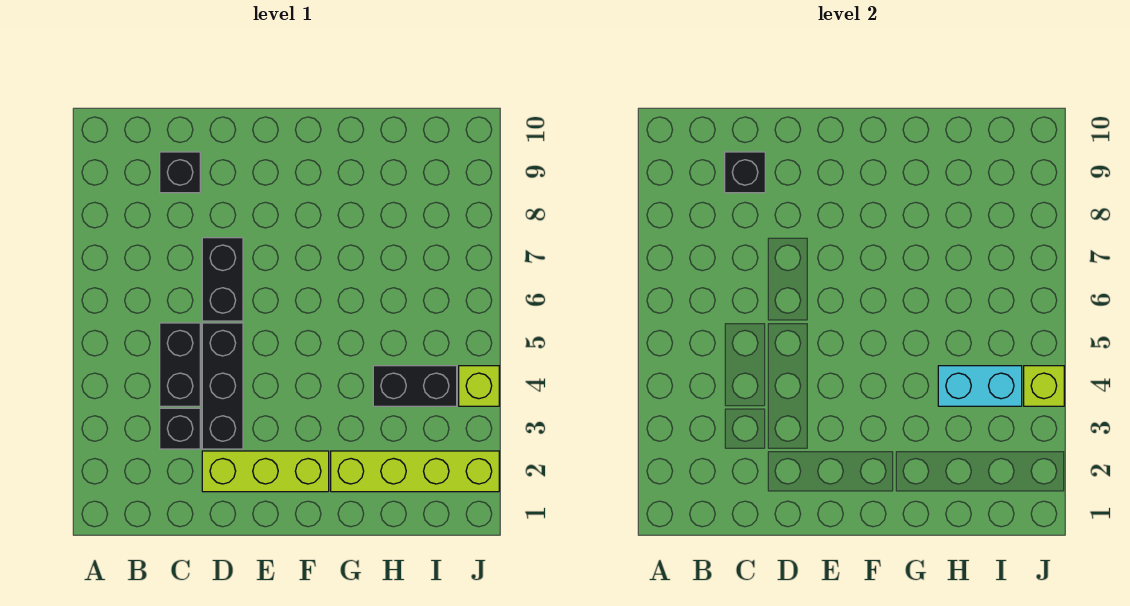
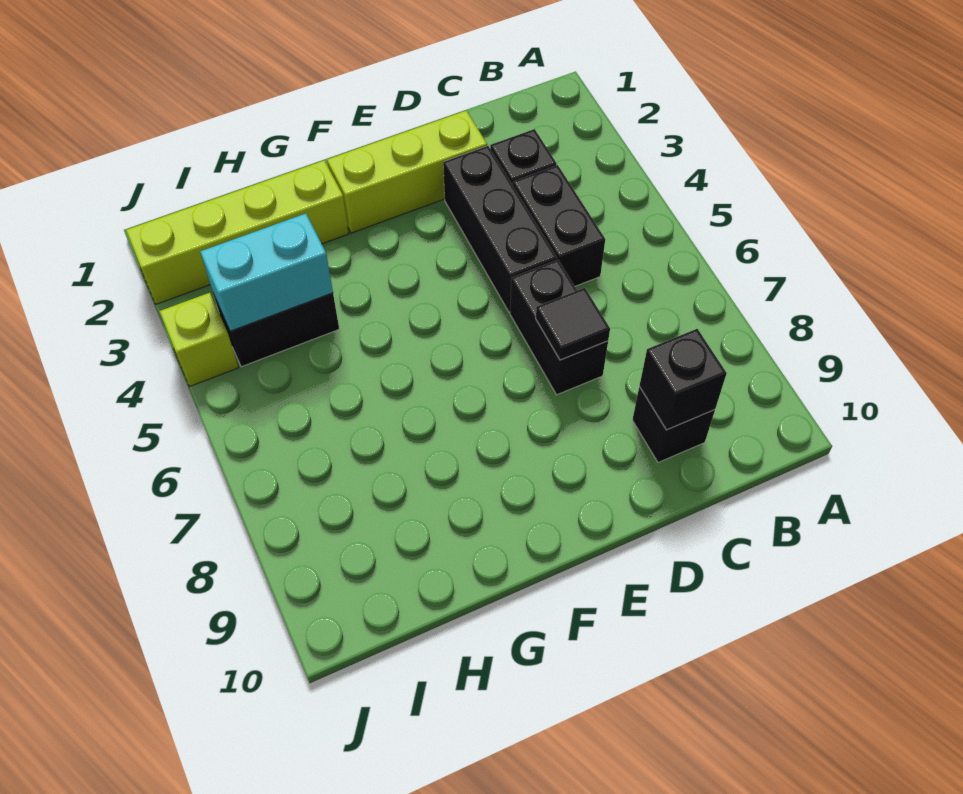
none -> black tile D7 level 2
lime brick J4 level 2 -> none

